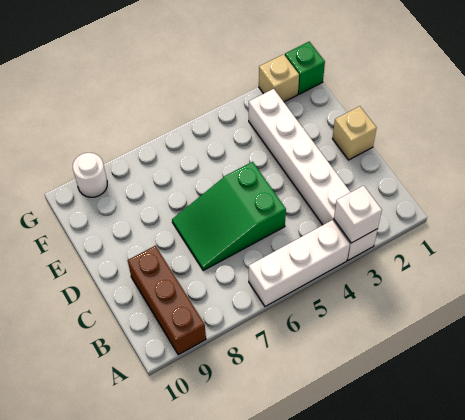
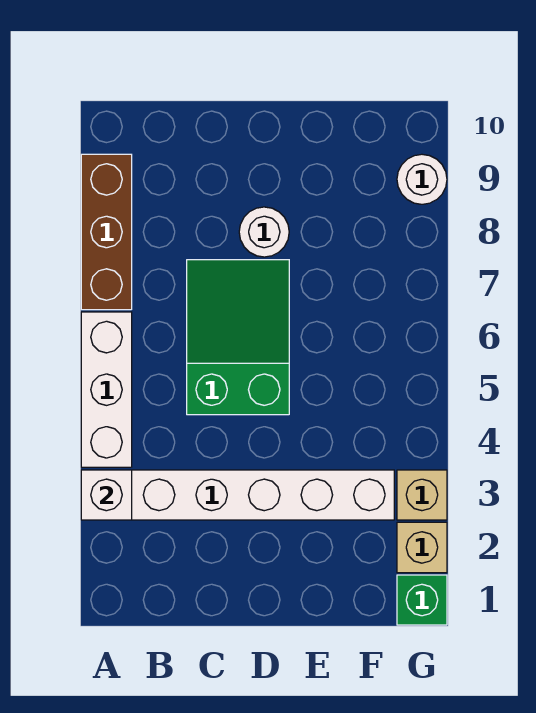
brown brick A9:C9 level 1 -> brown brick A7:A9 level 1
tan brick D1 level 1 -> tan brick G3 level 1
none -> white round brick D8 level 1

